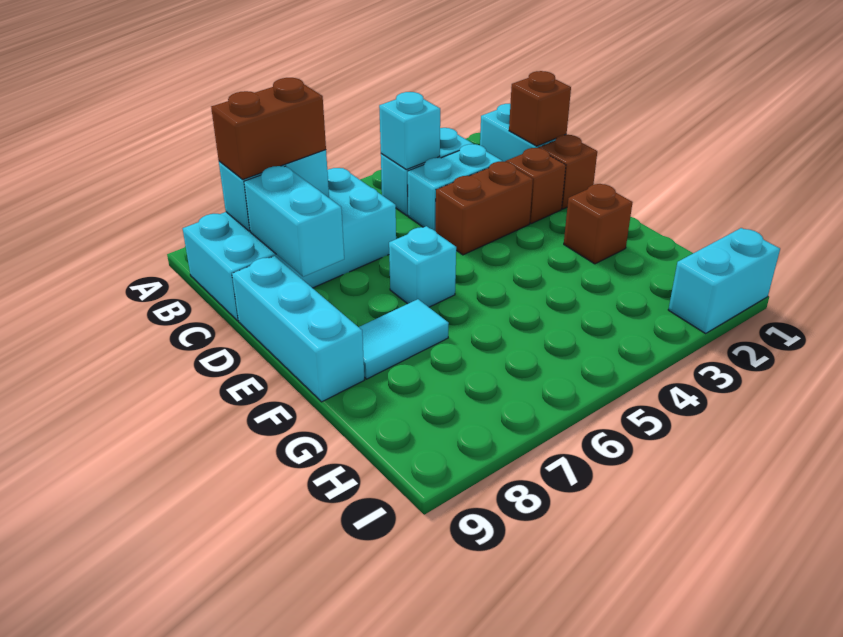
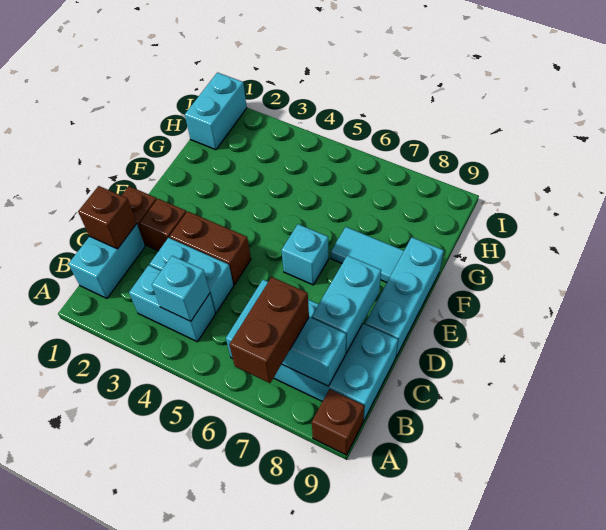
brown brick B7:B8 level 3 -> brown brick A7:B7 level 3
brown brick F2 level 1 -> brown brick A9 level 1
cyan brick I1:I2 level 1 -> cyan brick H1:I1 level 1

